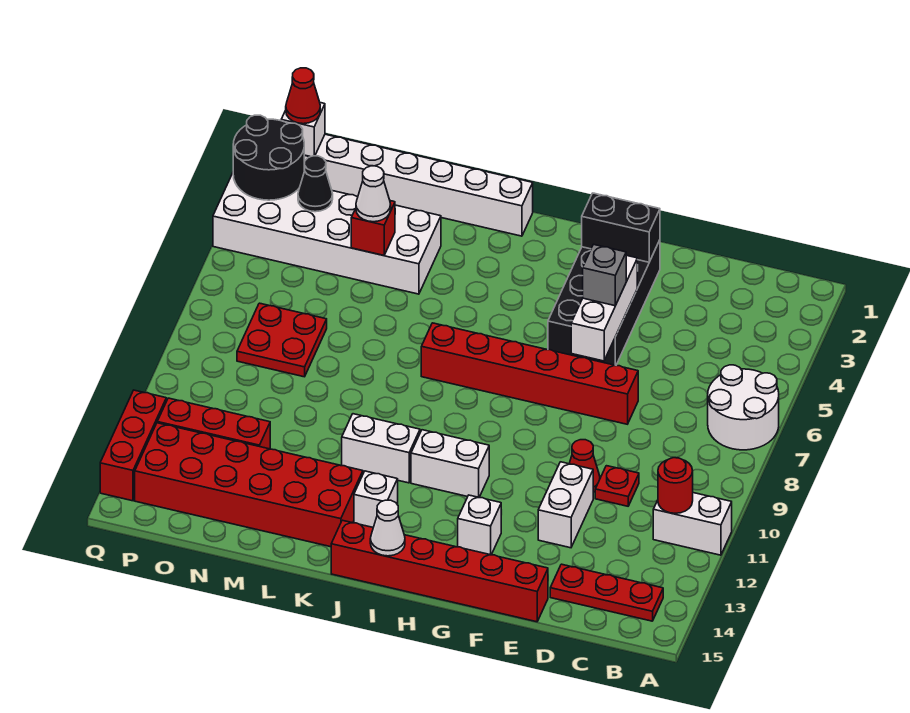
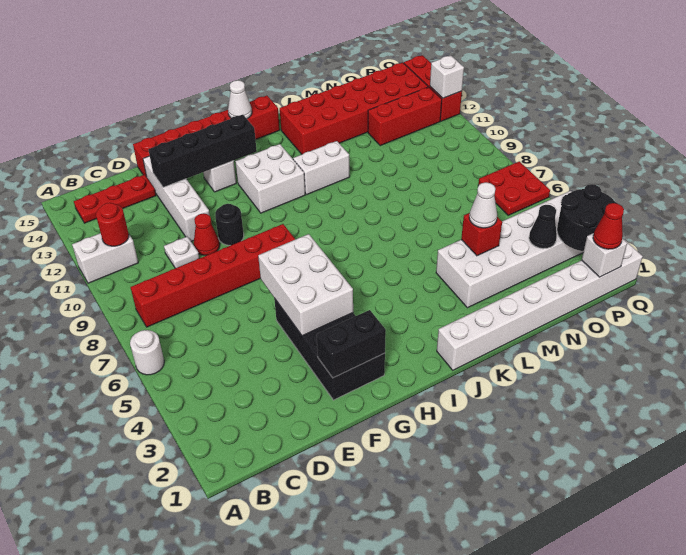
white round brick A6:B7 level 1 -> white round brick A6 level 1
red plate D10 level 1 -> white plate D10 level 1
red brick E7:J7 level 1 -> red brick B8:G8 level 1
white brick E11:E12 level 1 -> white brick E11:E14 level 1
none -> black brick E13:H13 level 2
white brick F4:F6 level 2 -> white brick F4:G6 level 2
grey brick F5 level 3 -> none
none -> black round brick F10 level 1
white brick H11:I11 level 1 -> white brick H11:I12 level 1
white brick J13 level 1 -> white brick Q12 level 2
red plate N7:O8 level 1 -> red plate P6:Q7 level 1

